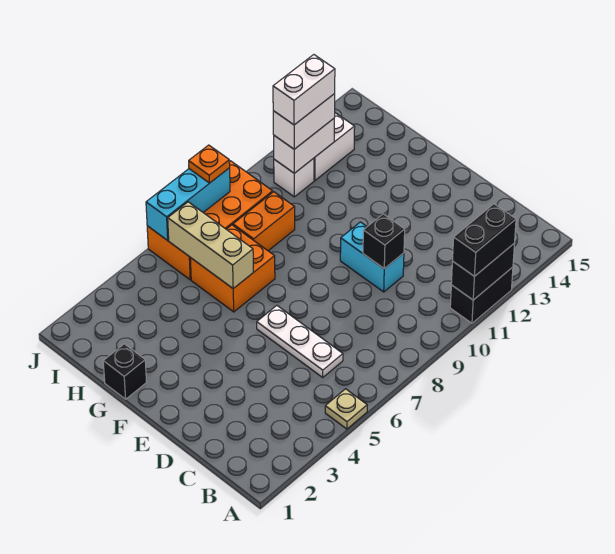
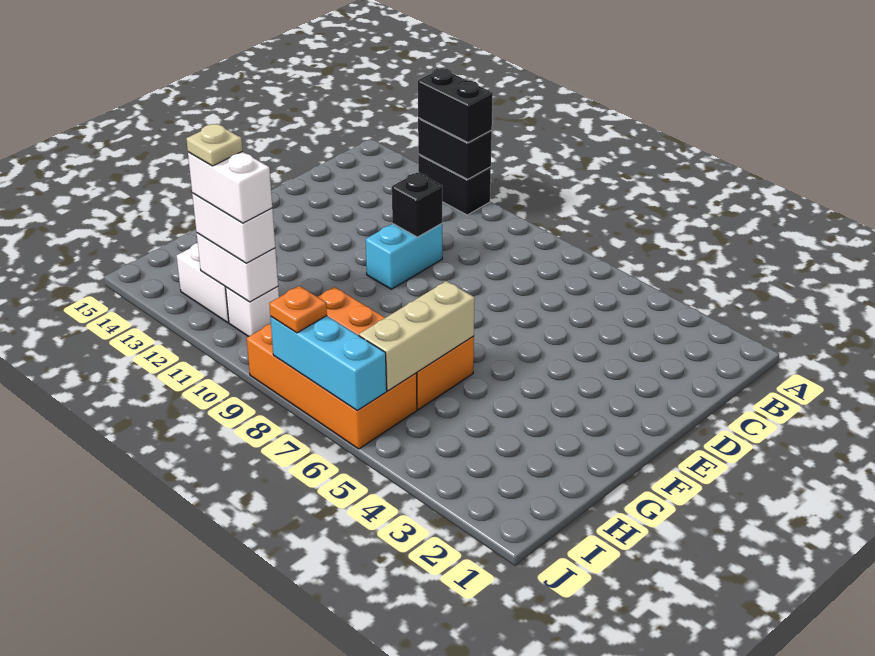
tan plate A5 level 1 -> tan plate I12 level 5
white plate C6:E6 level 1 -> none
black brick G1 level 1 -> none

